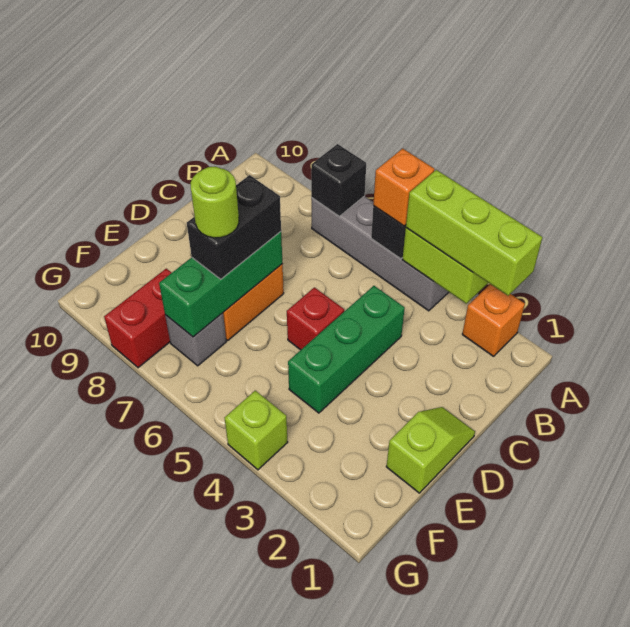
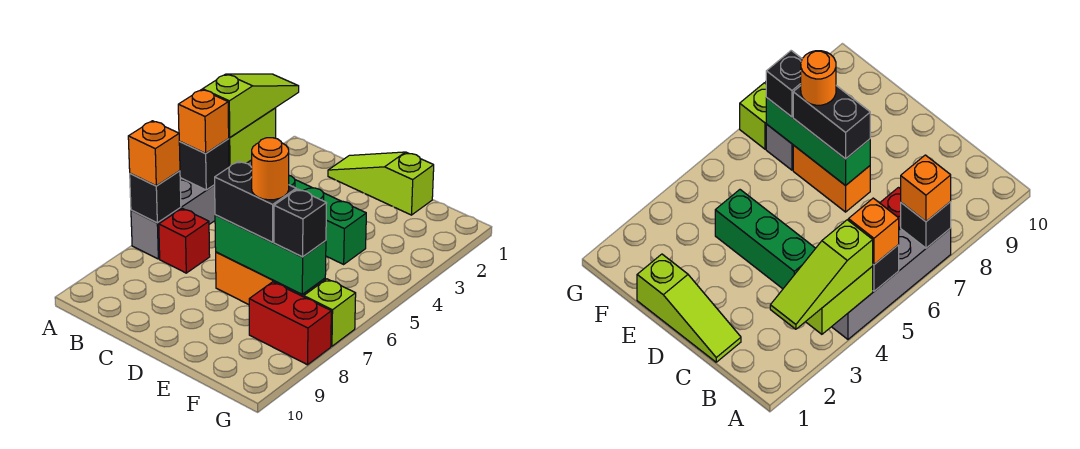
orange brick A2 level 1 -> orange brick A7 level 3
lime brick A2:A4 level 3 -> lime slope A2:A4 level 3 top 4
lime slope D1:E1 level 1 top E -> lime slope C1:E1 level 1 top E
red brick D5 level 1 -> red brick B7 level 1
lime round brick E7 level 4 -> orange round brick E7 level 4
none -> black brick F7 level 3
lime brick G4 level 1 -> lime brick G7 level 1

